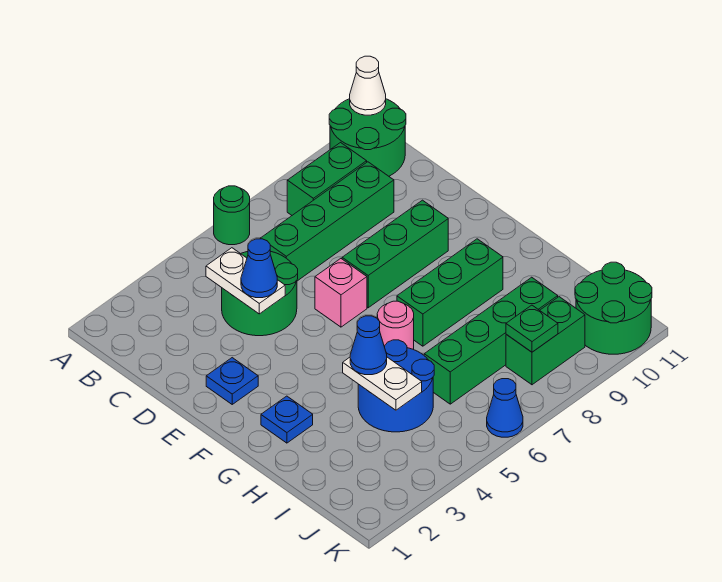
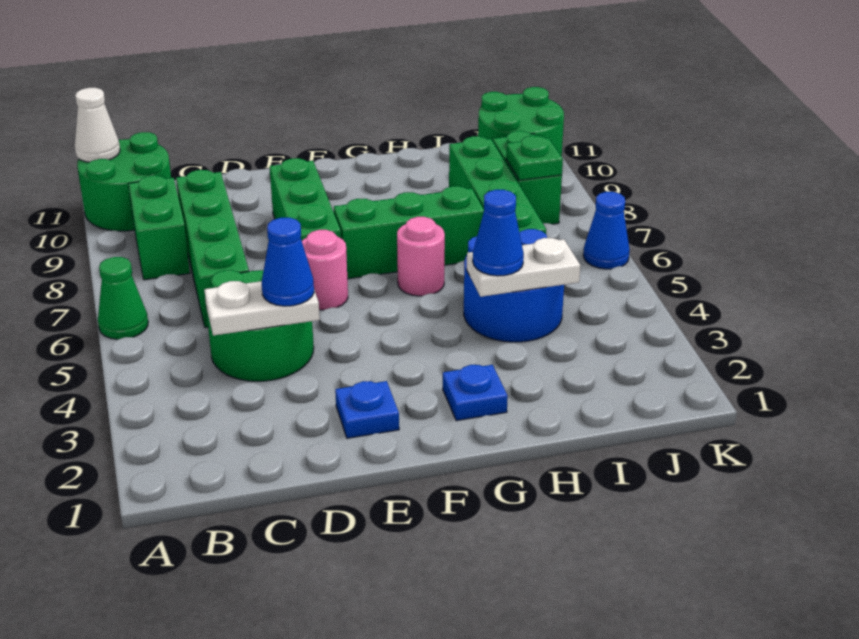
green round brick A6 level 1 -> green cone A6 level 1
pink brick E6 level 1 -> pink round brick E6 level 1
green brick G7:G9 level 1 -> green brick F7:H7 level 1

